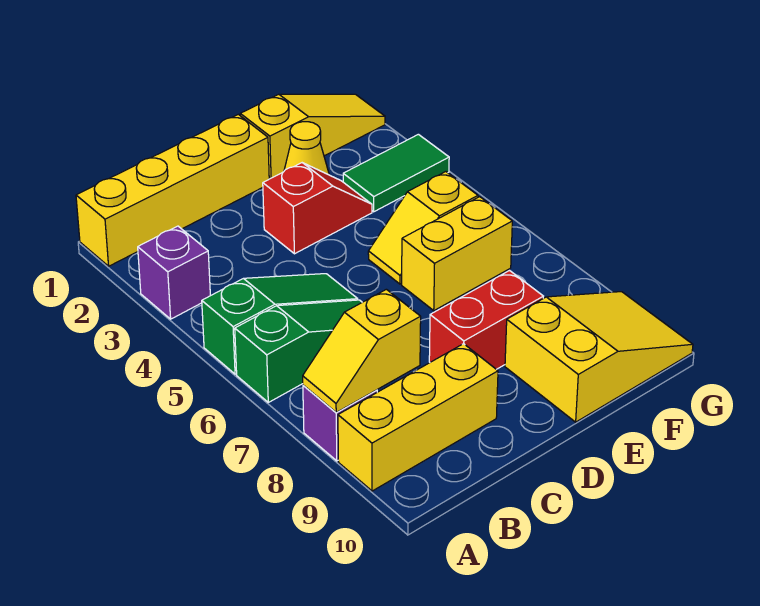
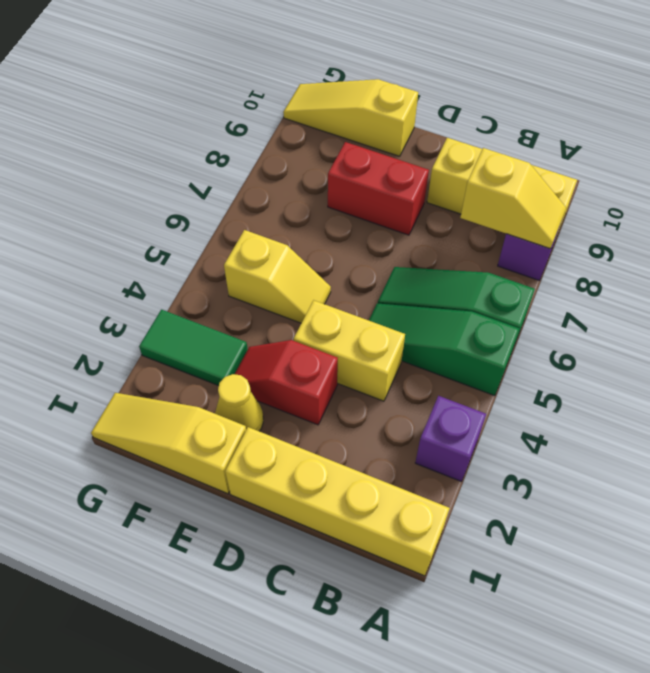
yellow brick E6:F6 level 1 -> yellow brick C4:D4 level 1
yellow slope E9:G10 level 1 top E -> yellow slope E10:G10 level 1 top E

